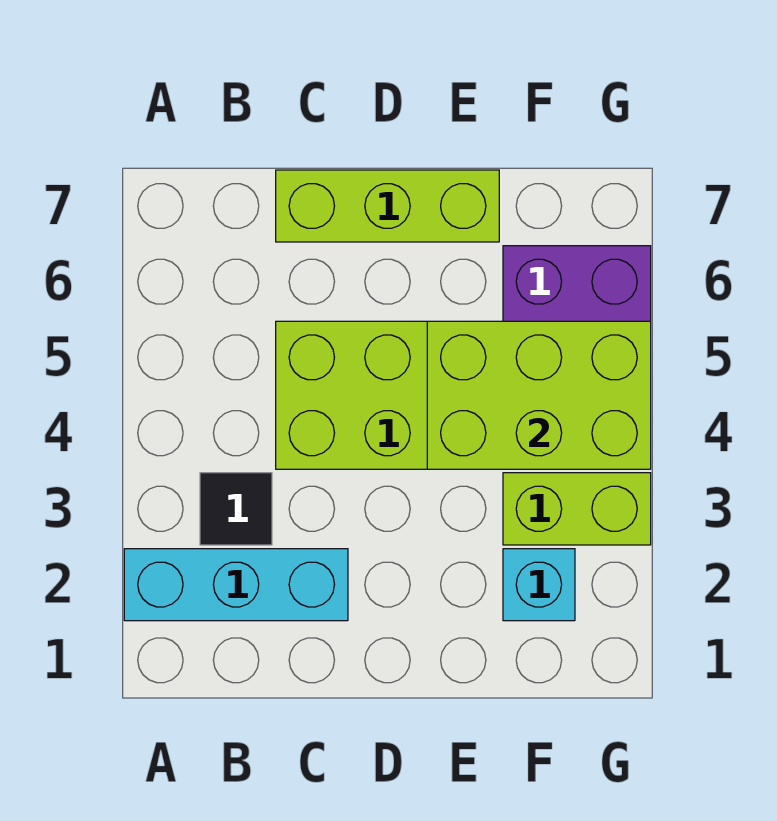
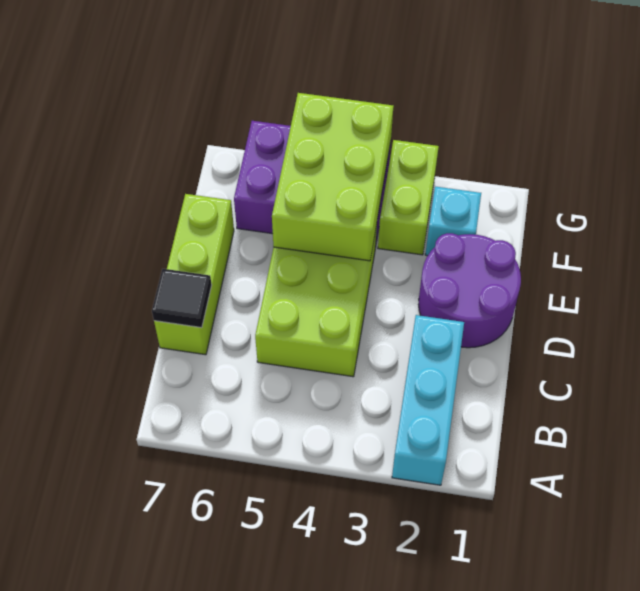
black tile B3 level 1 -> black tile C7 level 2
none -> purple round brick D1:E2 level 1

